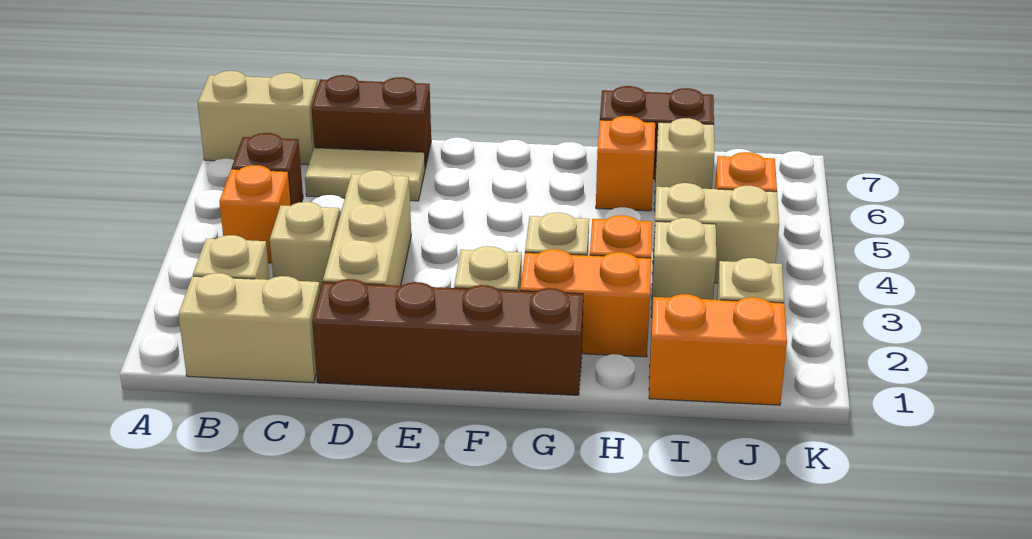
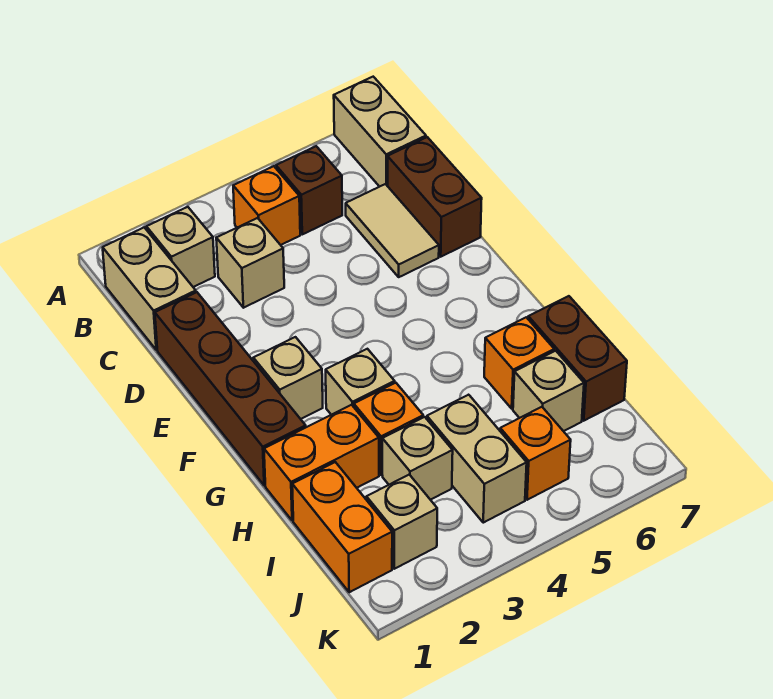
tan brick D2:D4 level 1 -> none
orange brick G2:H2 level 1 -> orange brick H1:H2 level 1

